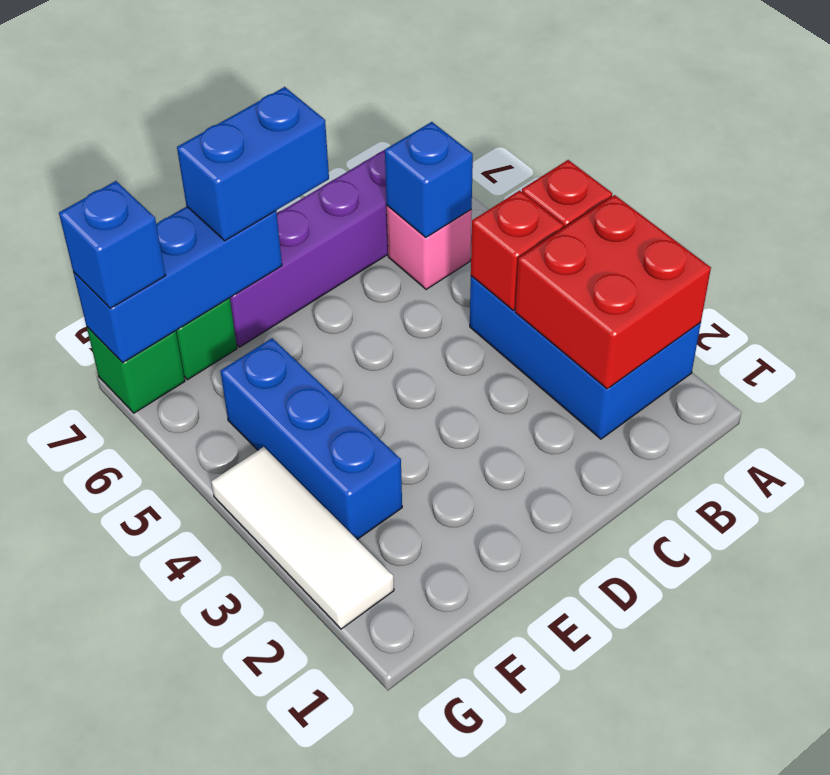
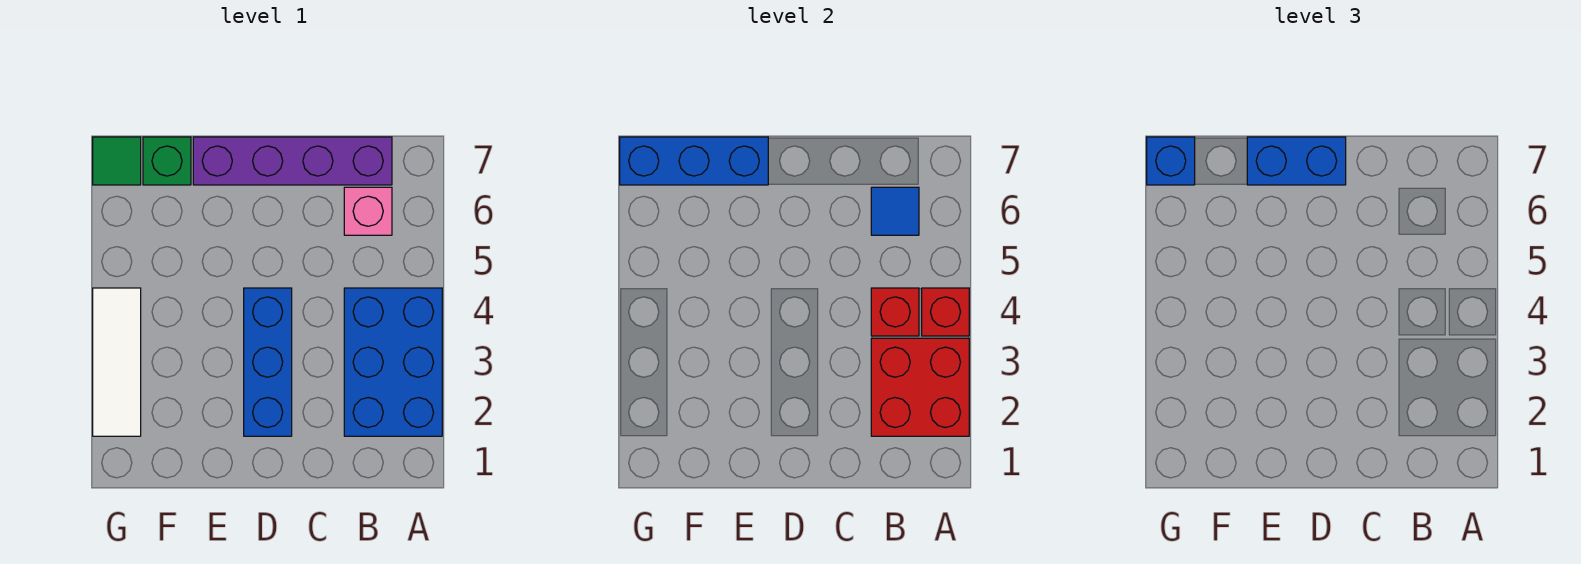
blue brick B6 level 2 -> blue tile B6 level 2
blue brick F3:F5 level 1 -> blue brick D2:D4 level 1
green brick G7 level 1 -> green tile G7 level 1

